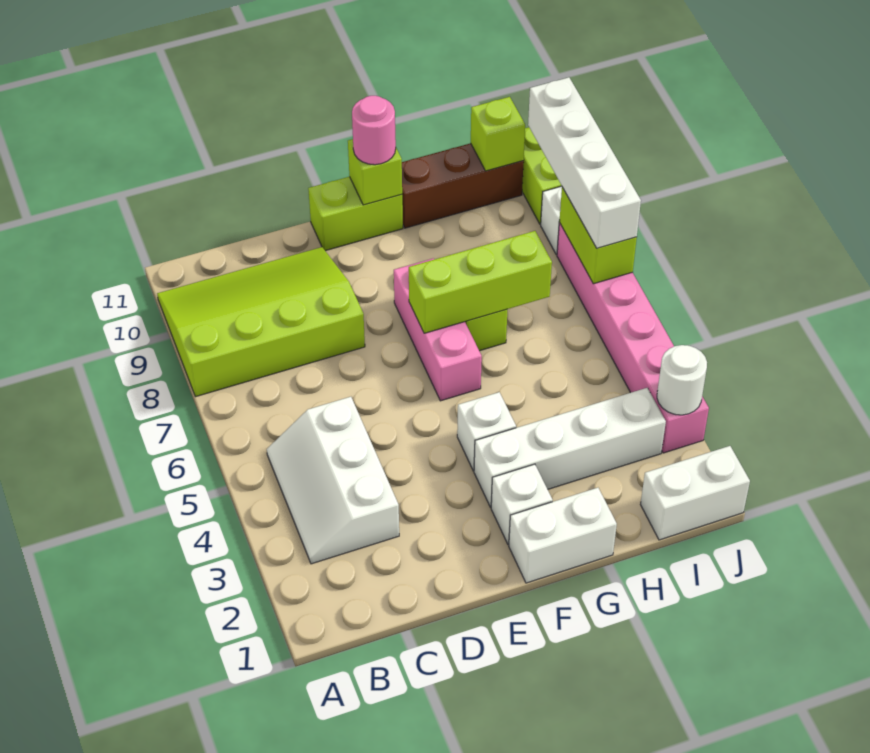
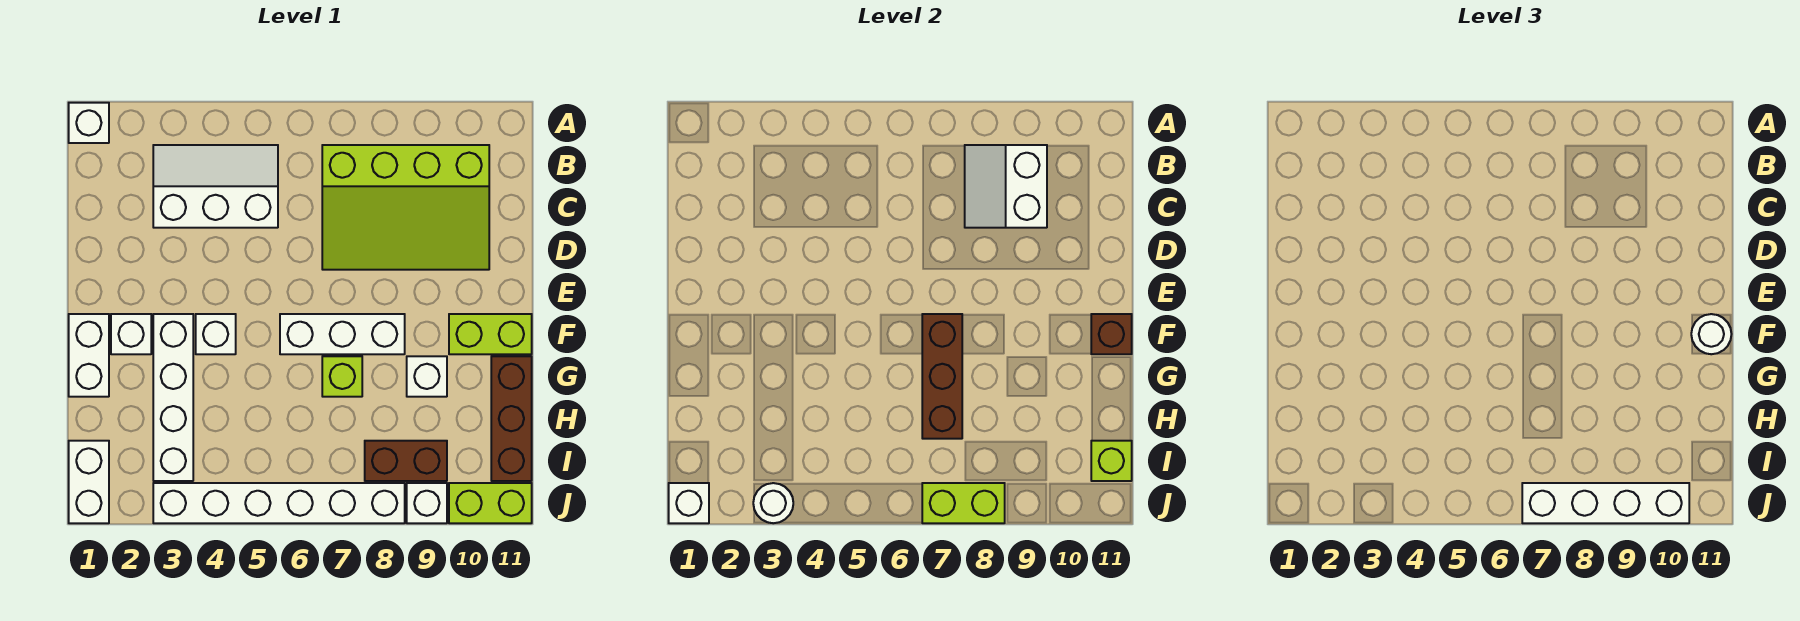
none -> white brick A1 level 1
lime slope A8:D10 level 1 top 8 -> lime slope B7:D10 level 1 top B
none -> white slope B8:C9 level 2 top 9
lime brick E11:F11 level 1 -> lime brick F10:F11 level 1
pink brick F6:F8 level 1 -> white brick F6:F8 level 1
lime brick F7:H7 level 2 -> brown brick F7:H7 level 2
lime brick F11 level 2 -> brown brick F11 level 2
pink round brick F11 level 3 -> white round brick F11 level 3
none -> white brick G9 level 1
none -> brown brick I8:I9 level 1
none -> white brick J1 level 2
pink brick J3:J8 level 1 -> white brick J3:J8 level 1

